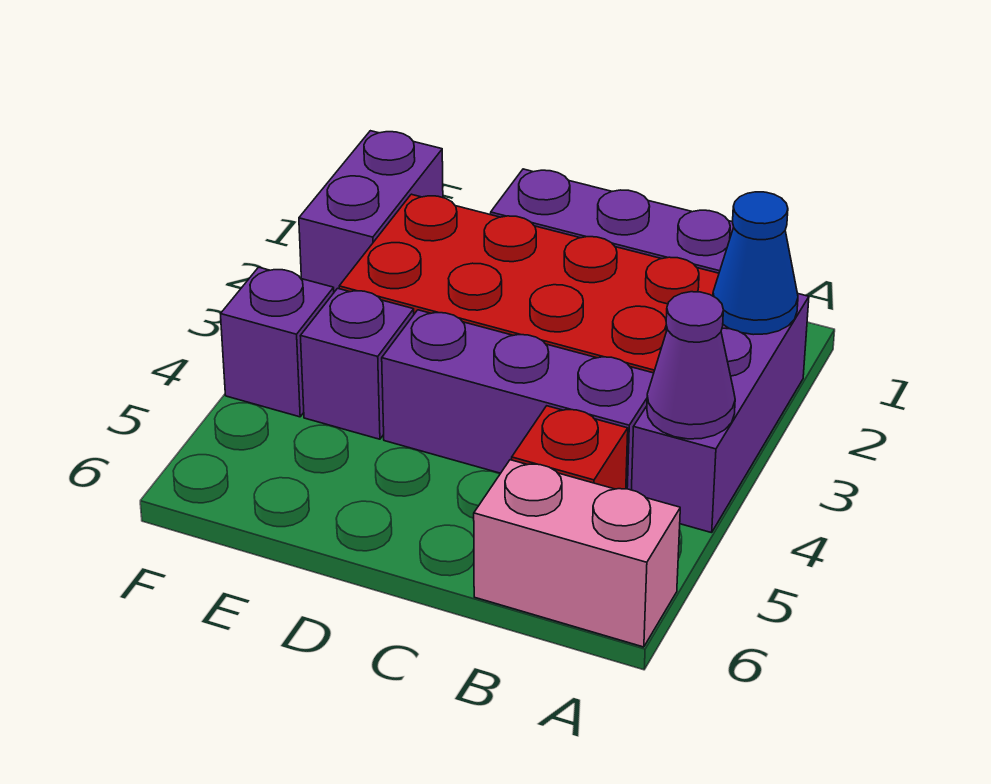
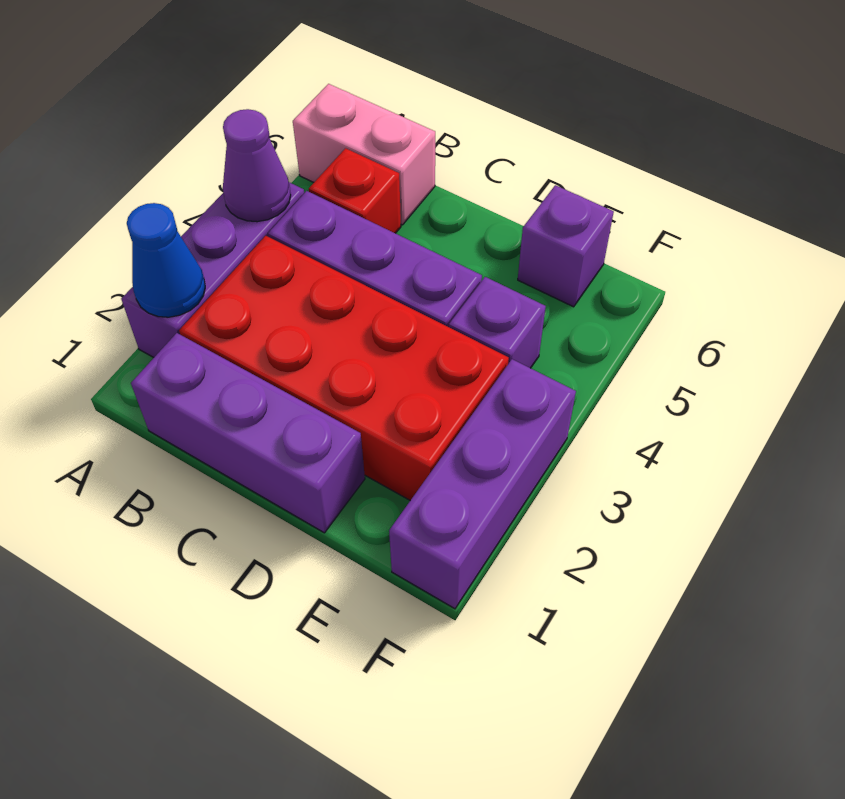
purple brick F1:F2 level 1 -> purple brick F1:F3 level 1
purple brick F4 level 1 -> purple brick E6 level 1

